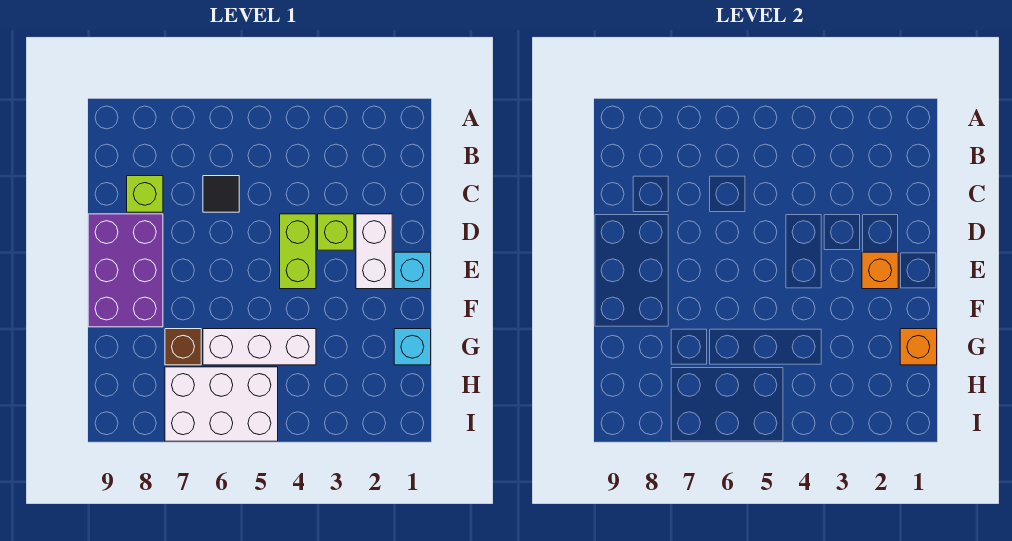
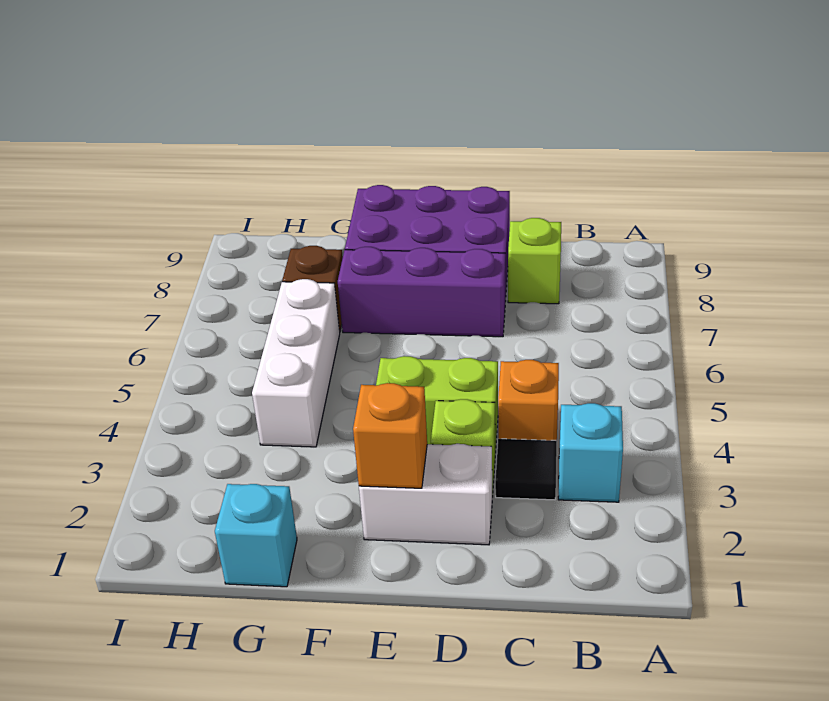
black tile C6 level 1 -> black tile C3 level 1
none -> purple brick D7:F7 level 1
cyan brick E1 level 1 -> cyan brick B3 level 1
orange brick G1 level 2 -> orange brick C4 level 1
white brick H5:I7 level 1 -> none

